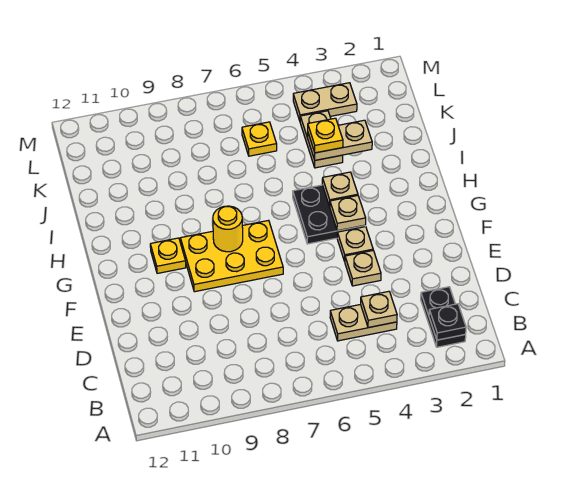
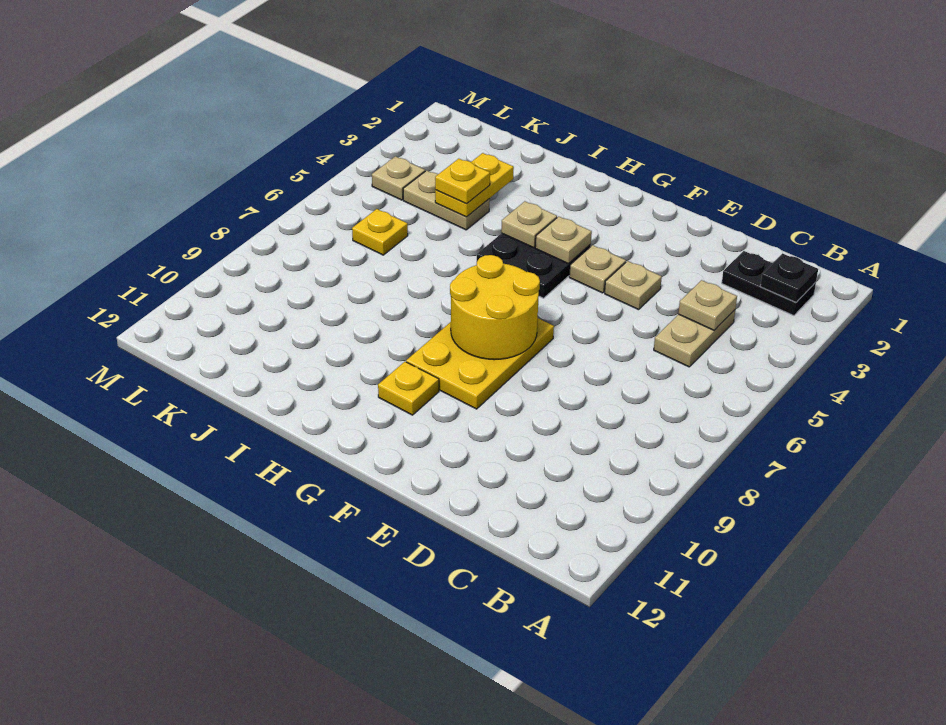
yellow round brick G8 level 2 -> yellow round brick F7:G8 level 2
tan plate J3:J4 level 2 -> yellow plate J3:J4 level 2
tan plate L3:L4 level 1 -> tan plate L4 level 1

